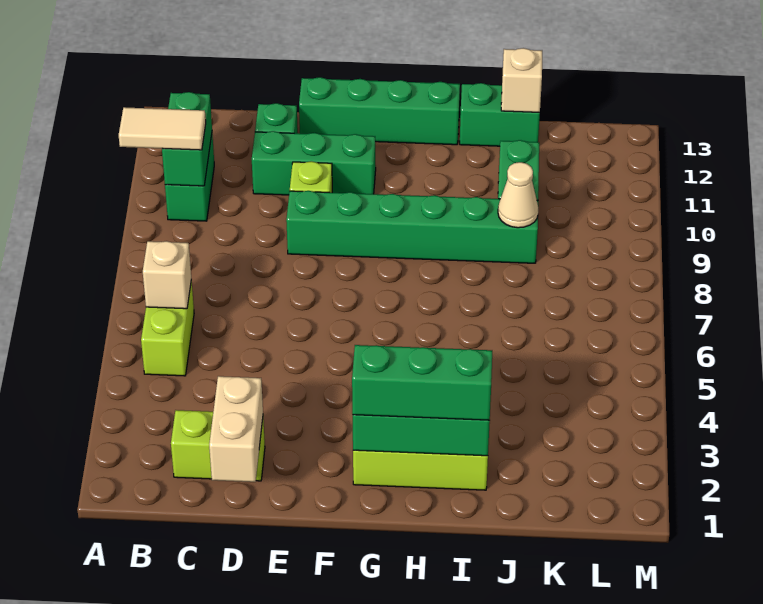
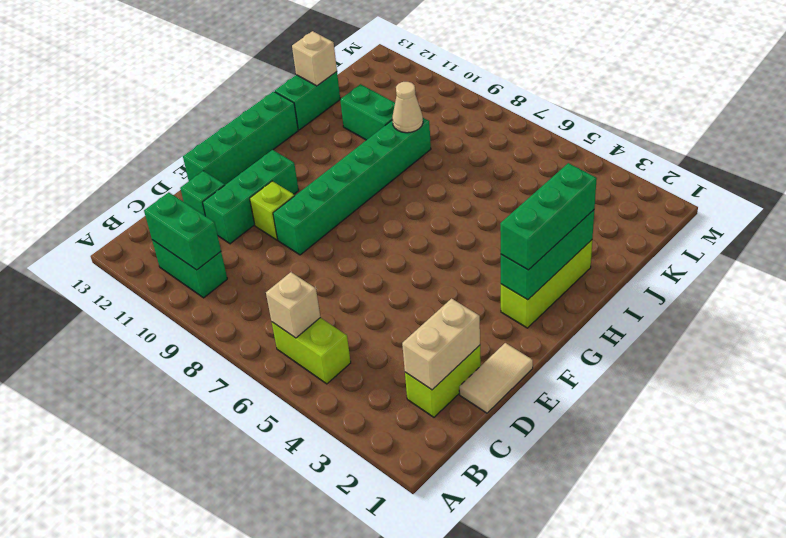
tan tile A10:B10 level 3 -> tan tile D1:E1 level 1
tan brick D1:D2 level 2 -> tan brick C2:D2 level 2

